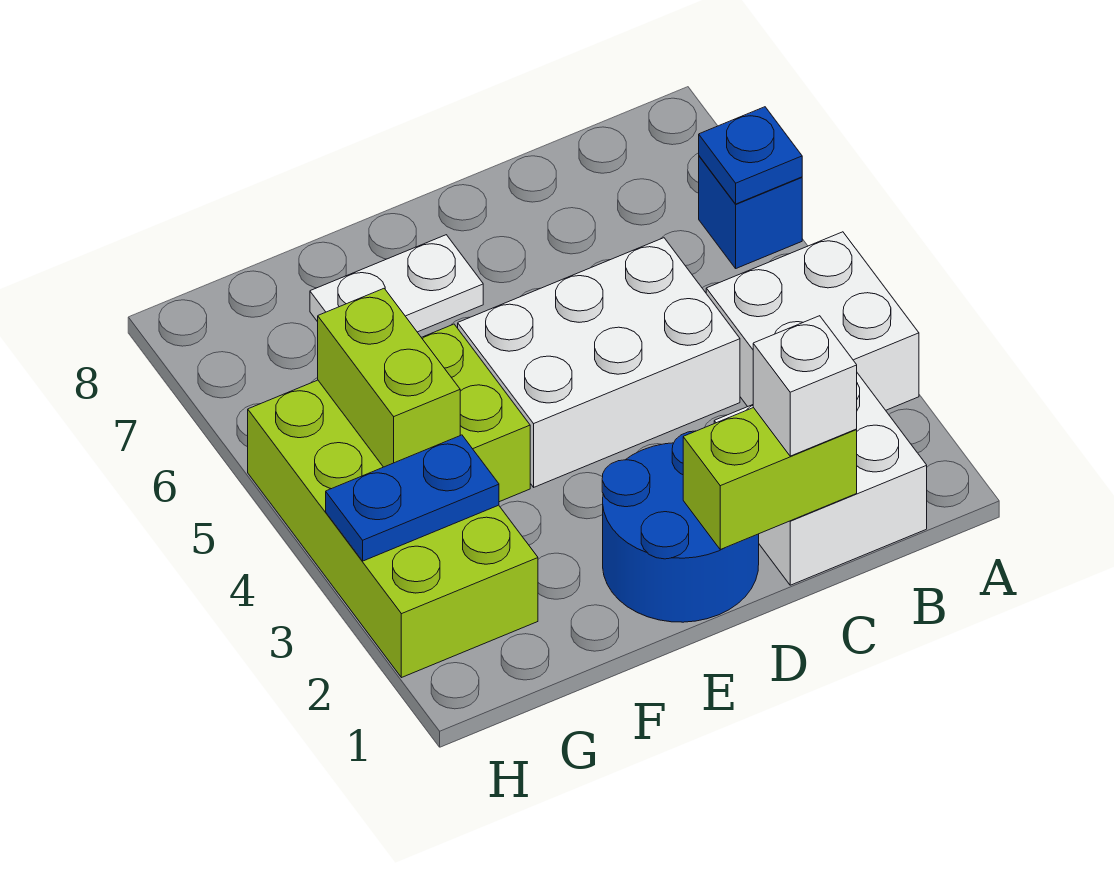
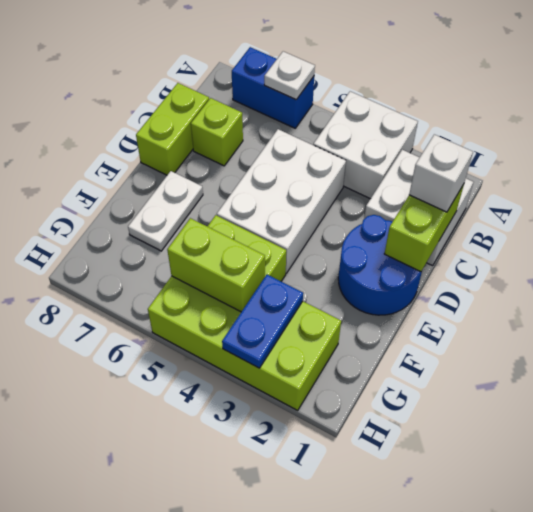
blue brick A6 level 1 -> blue brick A6:A7 level 1
blue plate A6 level 2 -> white plate A6 level 2
none -> lime brick C7 level 1
none -> lime brick C8:D8 level 1

